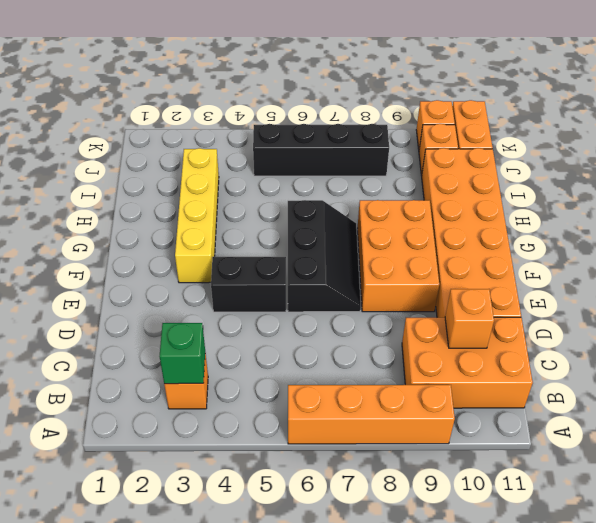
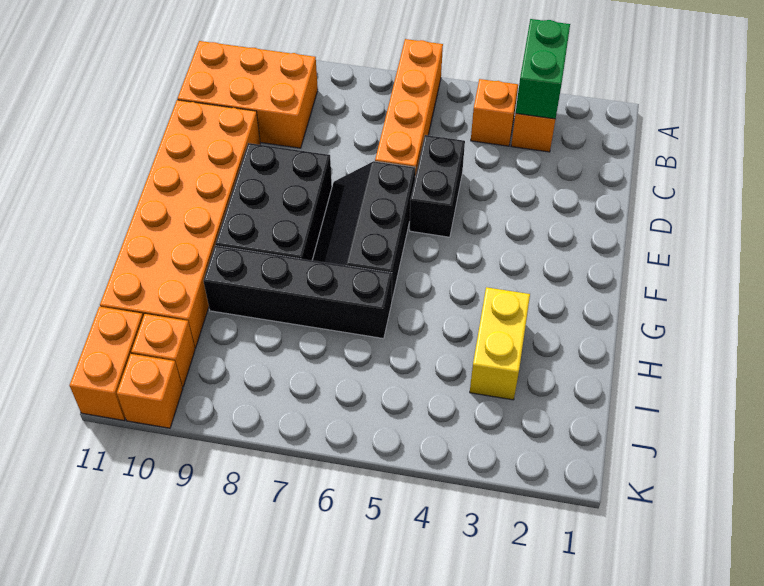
orange brick A6:A9 level 1 -> orange brick A6:D6 level 1
green brick B3 level 2 -> green brick A3:B3 level 2
orange brick C10 level 2 -> orange brick B4 level 1
black brick E4:E5 level 1 -> black brick D5:E5 level 1
orange brick E8:G9 level 1 -> black brick E8:G9 level 1
yellow brick F3:I3 level 1 -> yellow brick H3:I3 level 1
black brick J5:J8 level 1 -> black brick H6:H9 level 1

